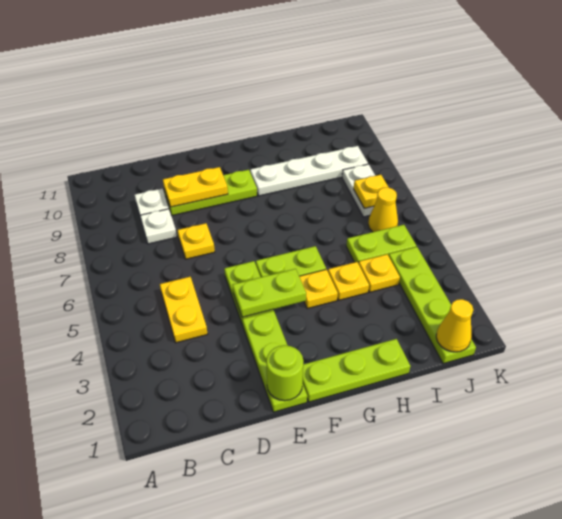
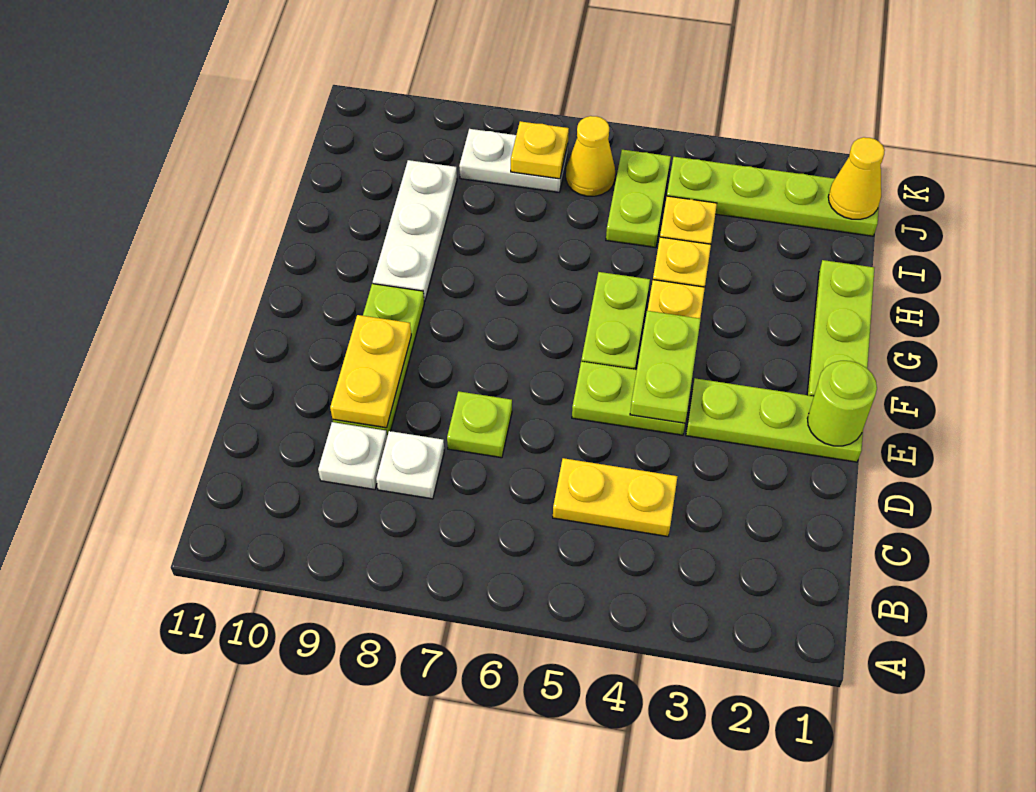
yellow plate D7 level 1 -> lime plate D7 level 1
white plate G9:J9 level 1 -> white plate G9:I9 level 1

